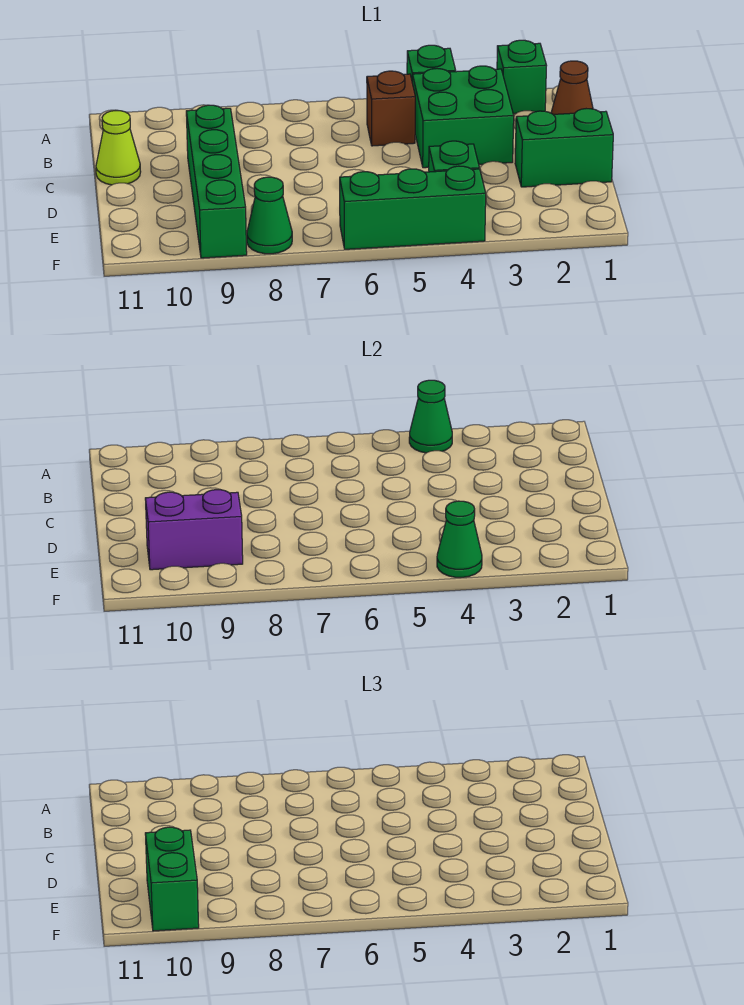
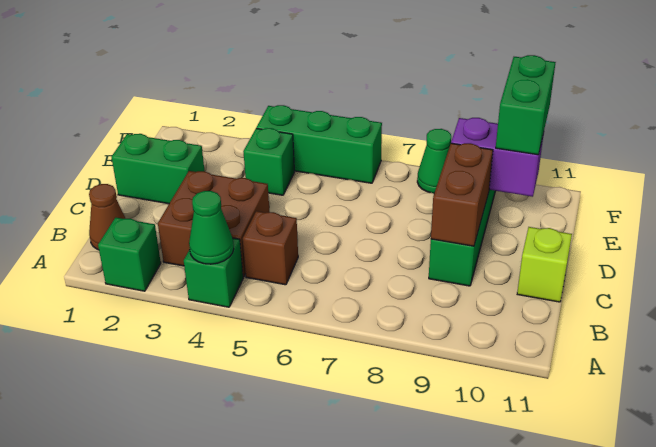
green brick B3:C4 level 1 -> brown brick B3:C4 level 1
none -> brown brick C9:D9 level 2
lime cone C11 level 1 -> lime brick C11 level 1
green cone F4 level 2 -> none

